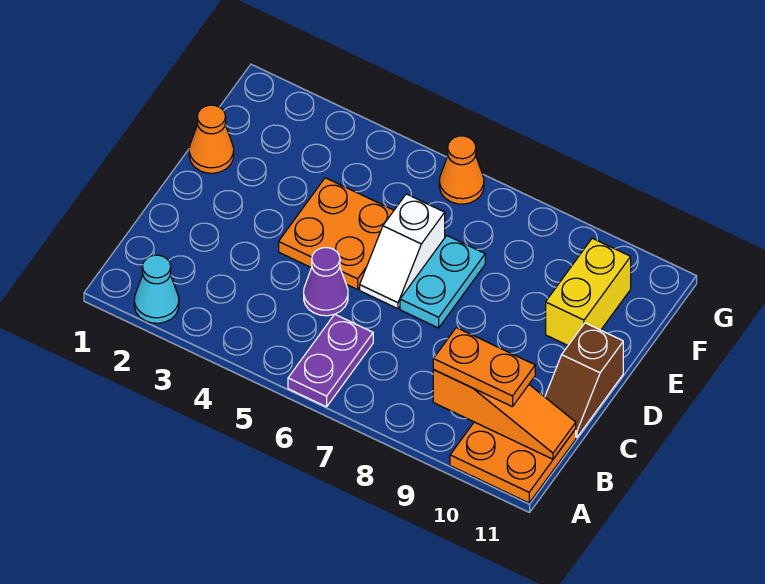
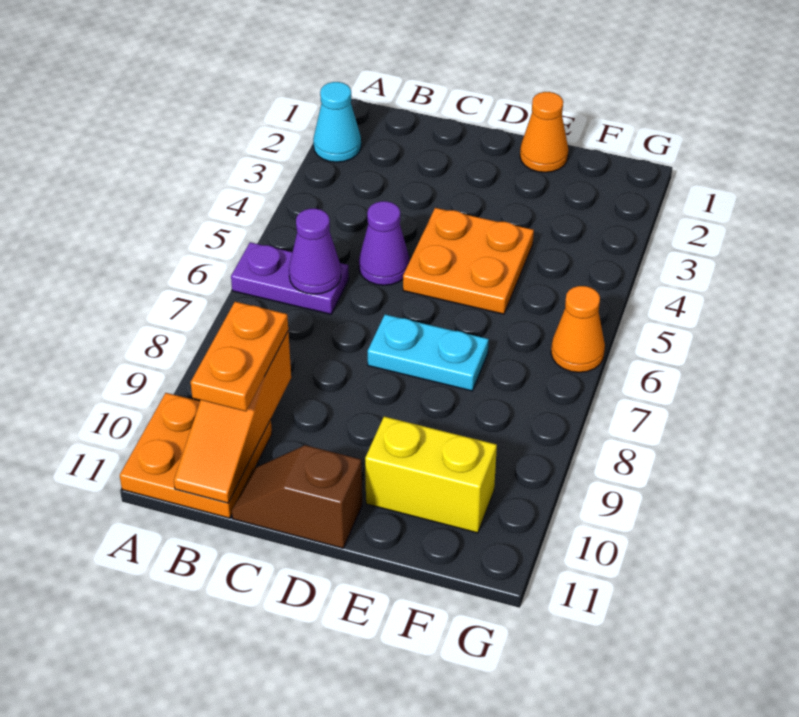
none -> purple cone B6 level 2
white slope D6:E6 level 1 top E -> none

